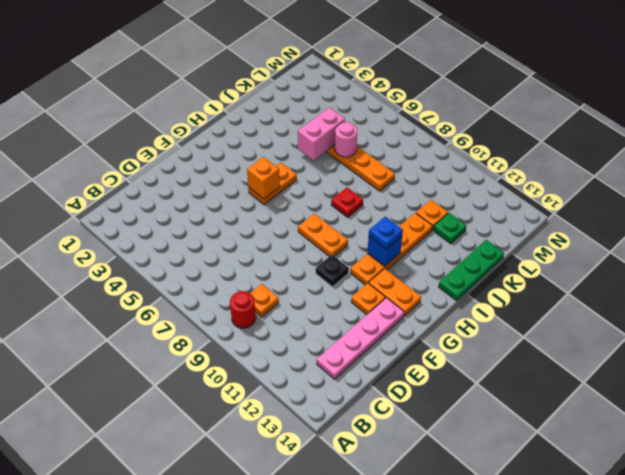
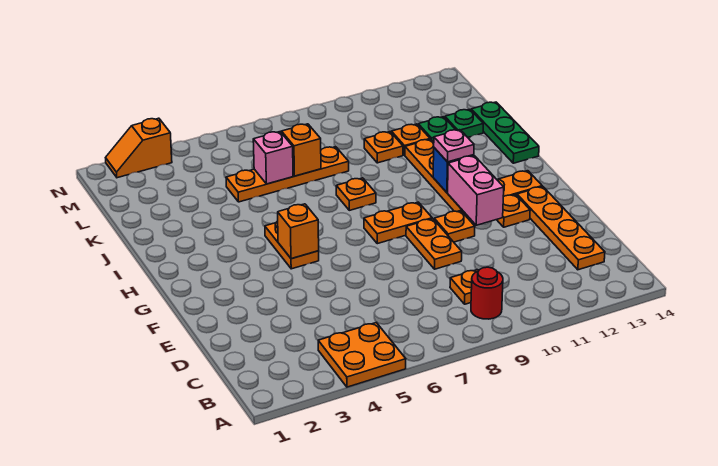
none -> orange plate A4:B5 level 1
pink plate C13:F13 level 1 -> orange plate C13:F13 level 1
none -> orange plate E9:F9 level 1
black plate F10 level 1 -> orange plate F10 level 1
blue plate H11 level 3 -> pink plate H11 level 3
red plate I8 level 1 -> orange plate I8 level 1
pink brick J5:K5 level 2 -> pink brick F11:G11 level 2
pink round brick K6 level 2 -> pink brick K6 level 2
none -> orange brick K7 level 2
none -> orange plate K10 level 1
none -> green plate K13 level 1
none -> orange slope N2:N3 level 1 top 3

